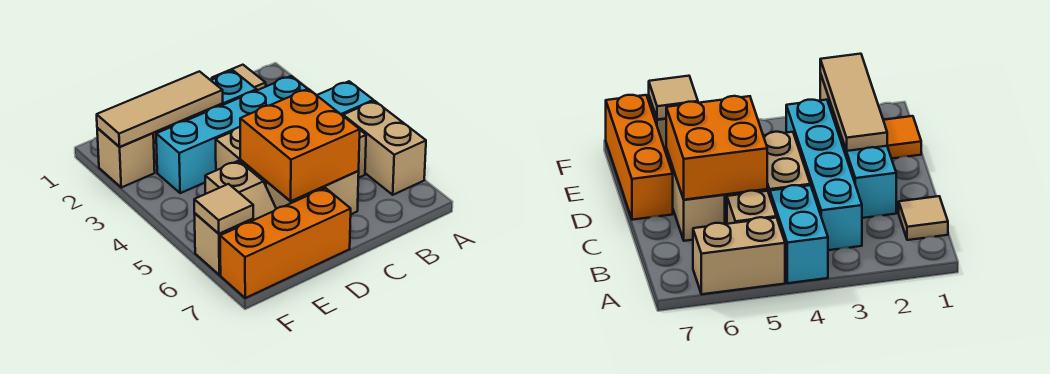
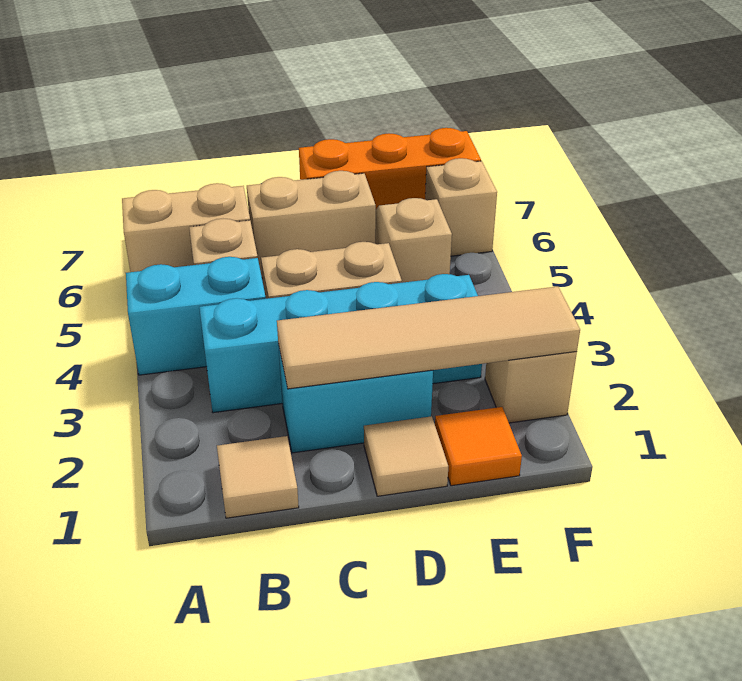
tan brick A5:A6 level 1 -> tan brick A6:B6 level 1
orange brick C5:D6 level 2 -> none
tan tile D2:F2 level 2 -> tan tile C2:F2 level 2
tan tile F6 level 2 -> tan tile D1 level 1

